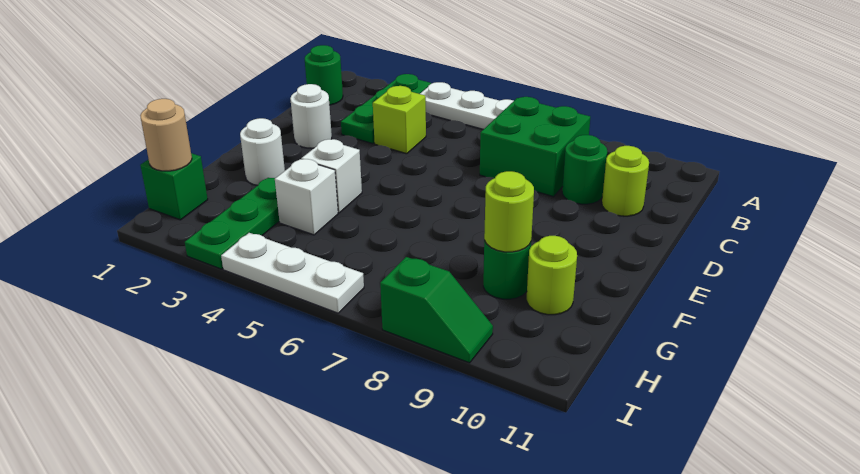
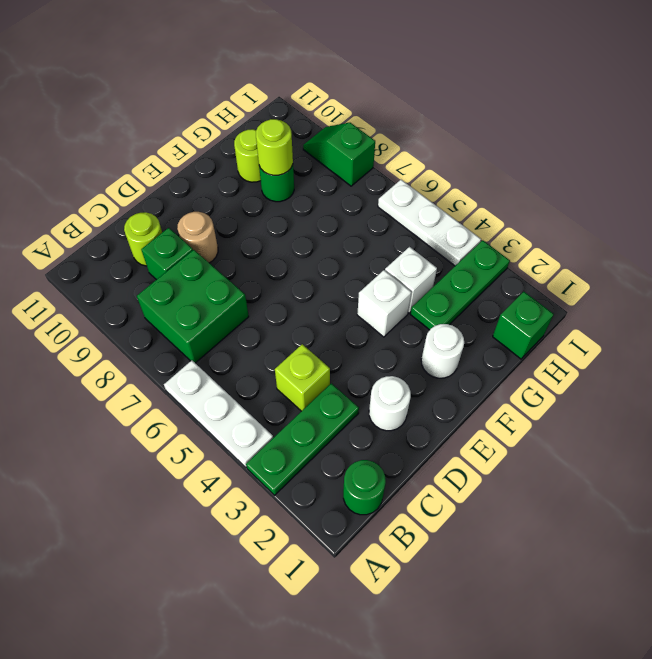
green round brick C9 level 1 -> green brick C9 level 1
tan round brick H1 level 2 -> tan round brick D9 level 1

